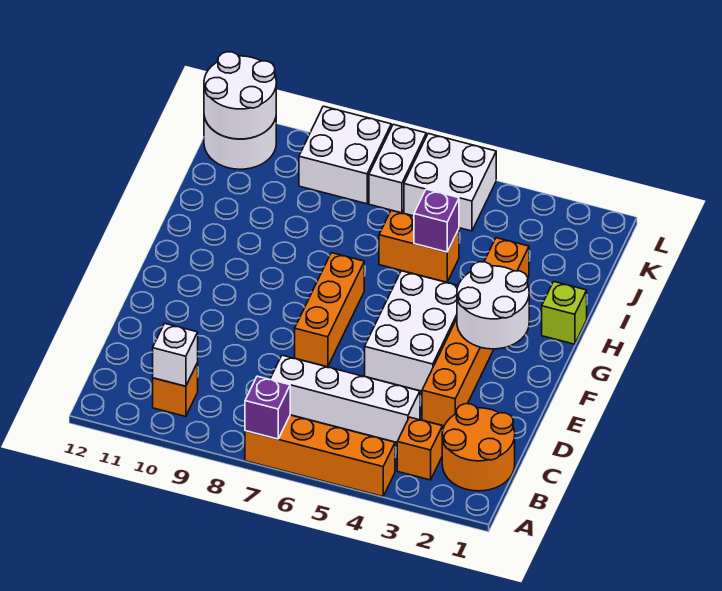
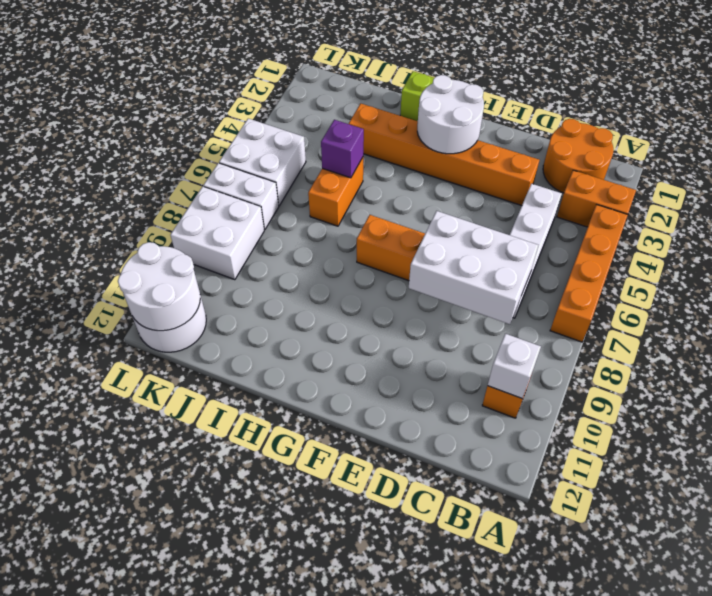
purple brick A7 level 2 -> none
orange brick B3 level 1 -> orange brick A3:B3 level 1
white brick E4:G5 level 1 -> white brick C7:E8 level 2

